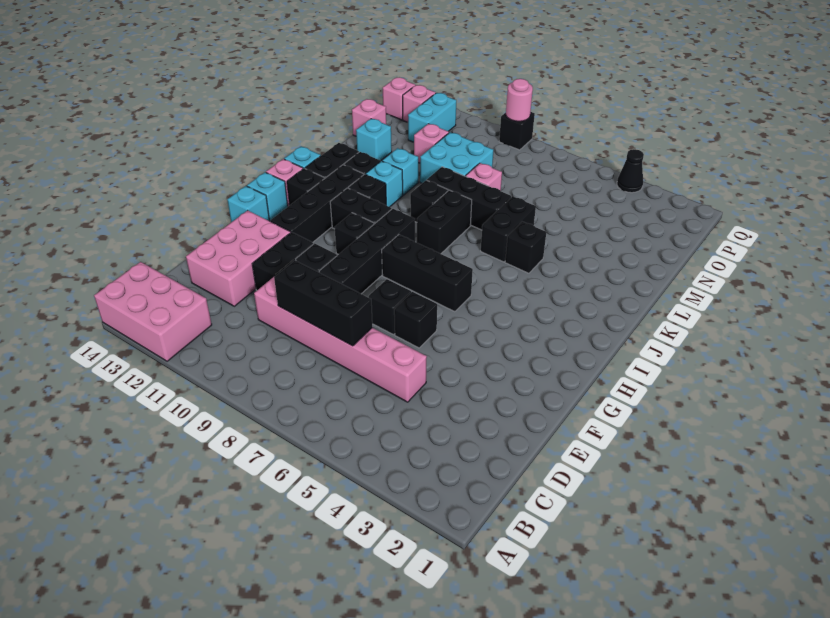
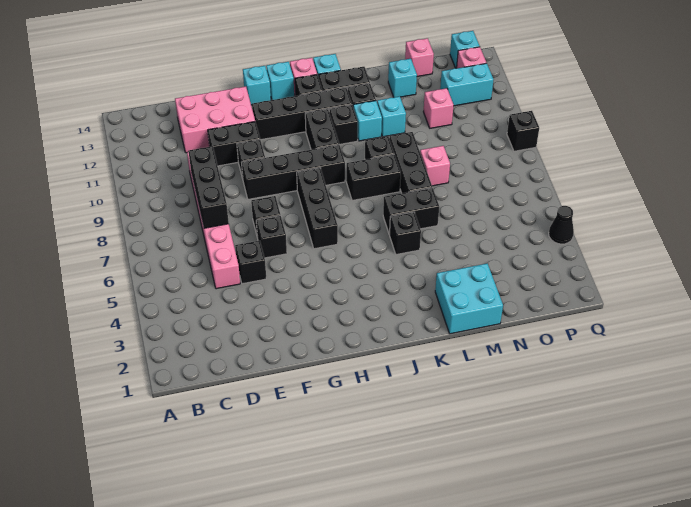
pink brick A12:B14 level 1 -> none
black brick H10 level 1 -> black brick E5 level 1
cyan brick M9:N10 level 1 -> cyan brick L1:M2 level 1
pink brick P14 level 1 -> cyan brick P14 level 1
pink round brick Q9 level 2 -> none

